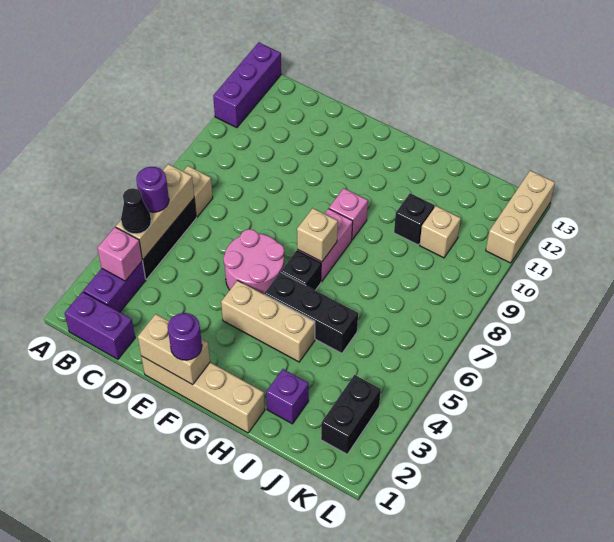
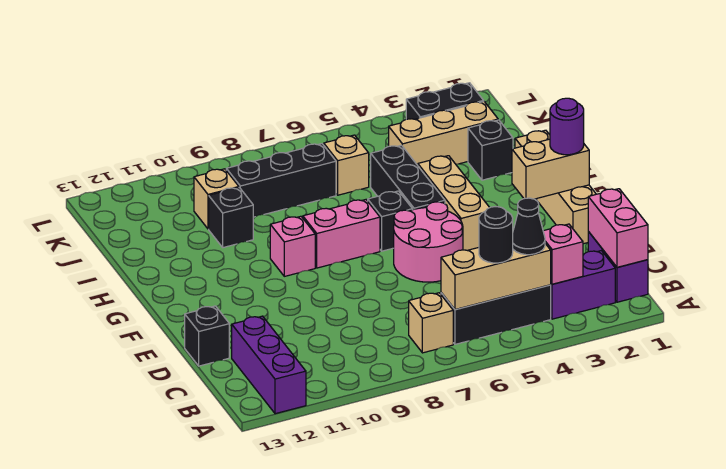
purple brick A11:A13 level 1 -> purple brick A12:C12 level 1
none -> pink brick B1:C1 level 2
purple round brick B5 level 3 -> black round brick B5 level 3
none -> black brick D13 level 1
tan brick E1:F1 level 2 -> tan brick F1:F2 level 2
tan brick G7 level 2 -> tan brick J6 level 1
purple brick I2 level 1 -> black brick I2 level 1
none -> black brick J7:J9 level 1
tan brick L11:L13 level 1 -> tan brick J2:J4 level 1

